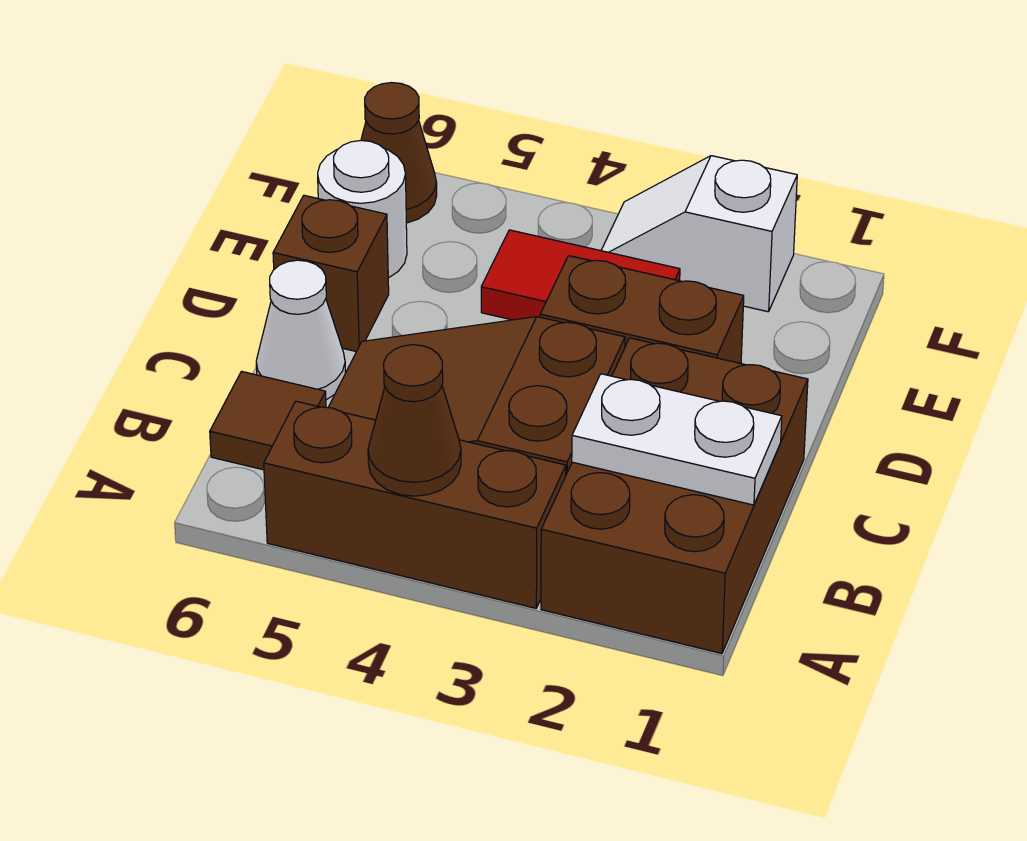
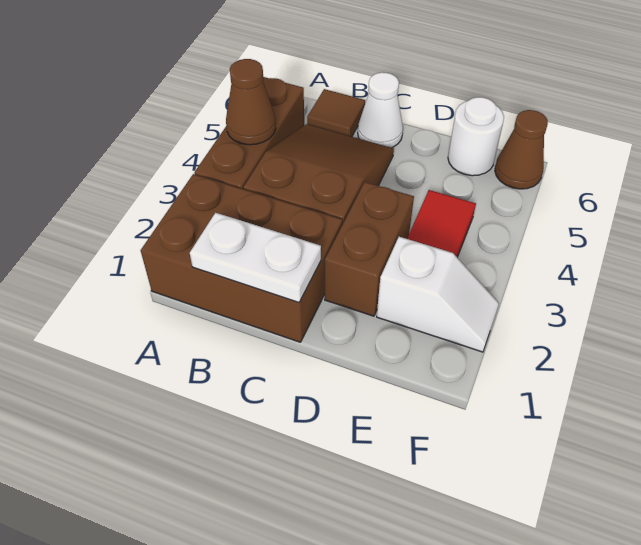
white plate B1:B2 level 2 -> white plate B1:C1 level 2
brown brick D6 level 1 -> none
white slope F2:F3 level 1 top 2 -> white slope E2:F2 level 1 top E

